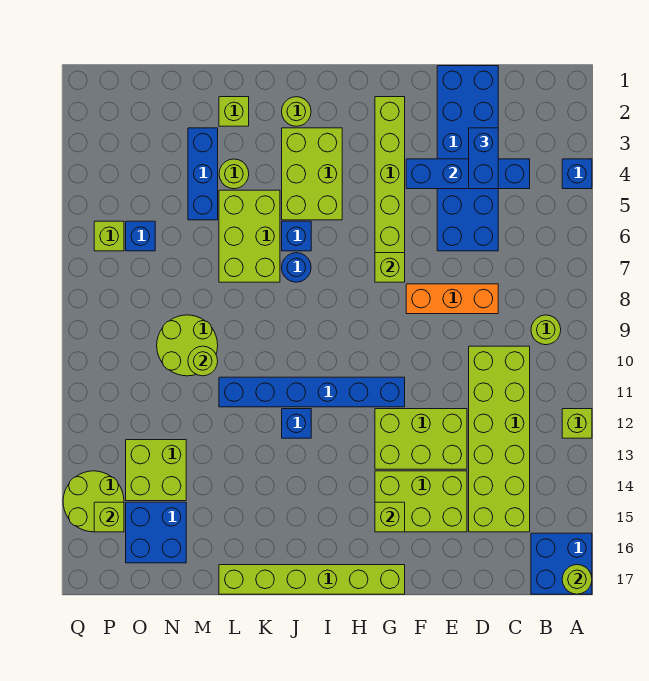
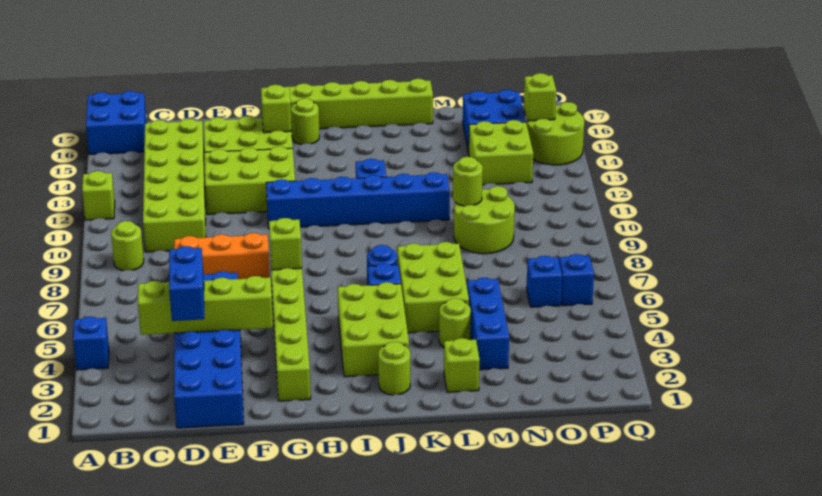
lime round brick A17 level 2 -> lime round brick H16 level 1
blue brick C4:F4 level 2 -> lime brick C4:F4 level 2
lime brick P6 level 1 -> blue brick P6 level 1

